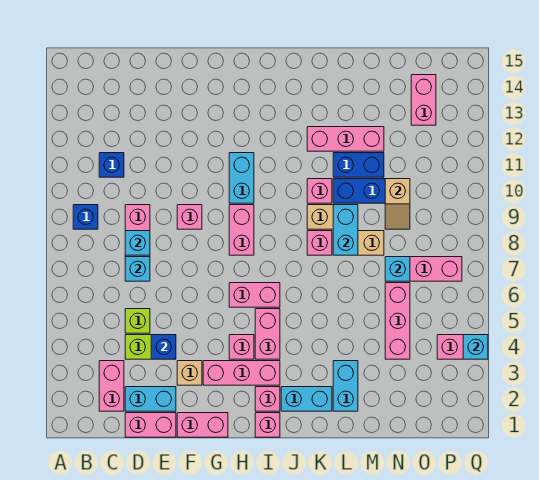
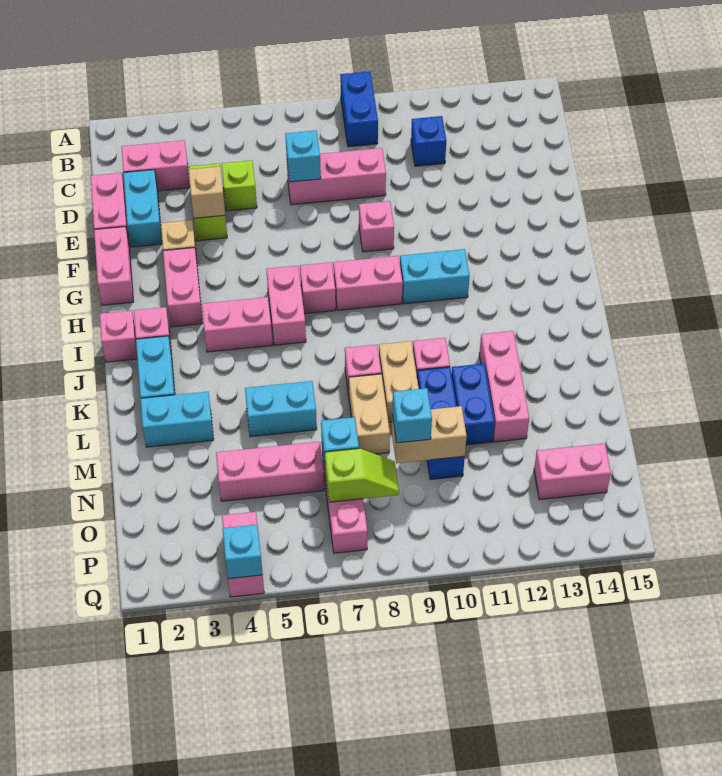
blue brick B9 level 1 -> blue brick A9:B9 level 1
cyan brick D8 level 2 -> cyan brick N9 level 3
blue brick E4 level 2 -> tan brick E4 level 2
pink brick G3:I3 level 1 -> pink brick G3:H3 level 1
pink brick H4 level 1 -> pink brick H7 level 1
cyan brick L8:L9 level 2 -> cyan brick L5:L6 level 1
tan slope N9:N10 level 2 top 10 -> tan brick N9:N10 level 2
none -> lime slope O7:O8 level 2 top 7

